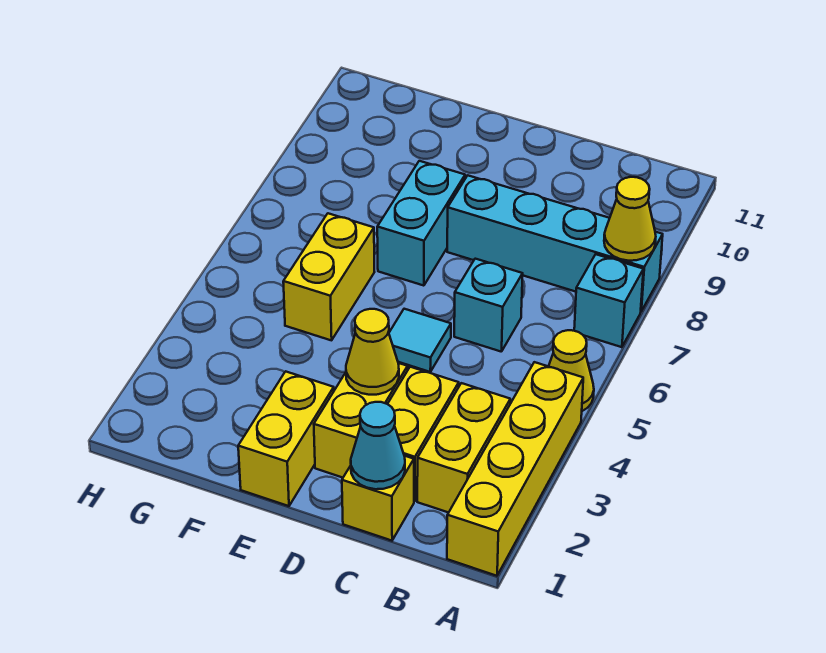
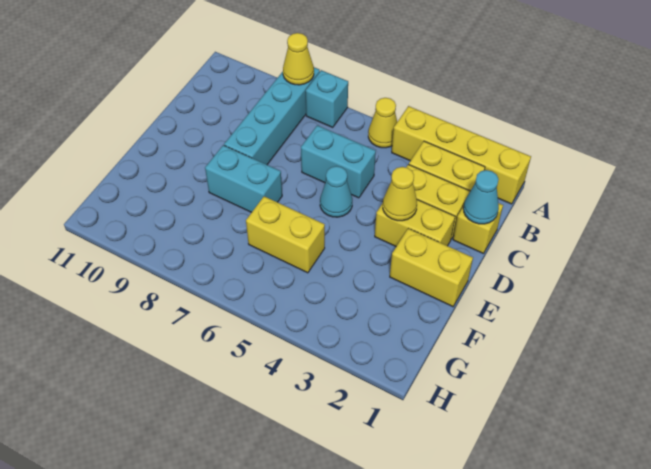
cyan brick C6 level 1 -> cyan brick C5:C6 level 1
cyan tile D5 level 1 -> cyan cone D5 level 1

